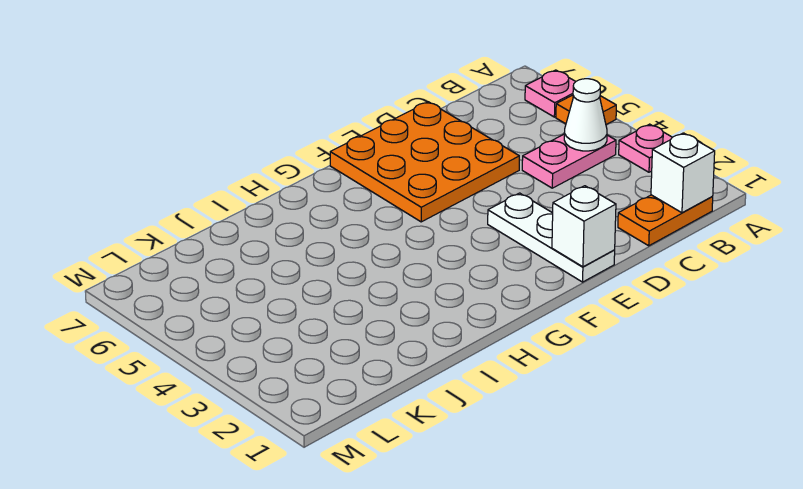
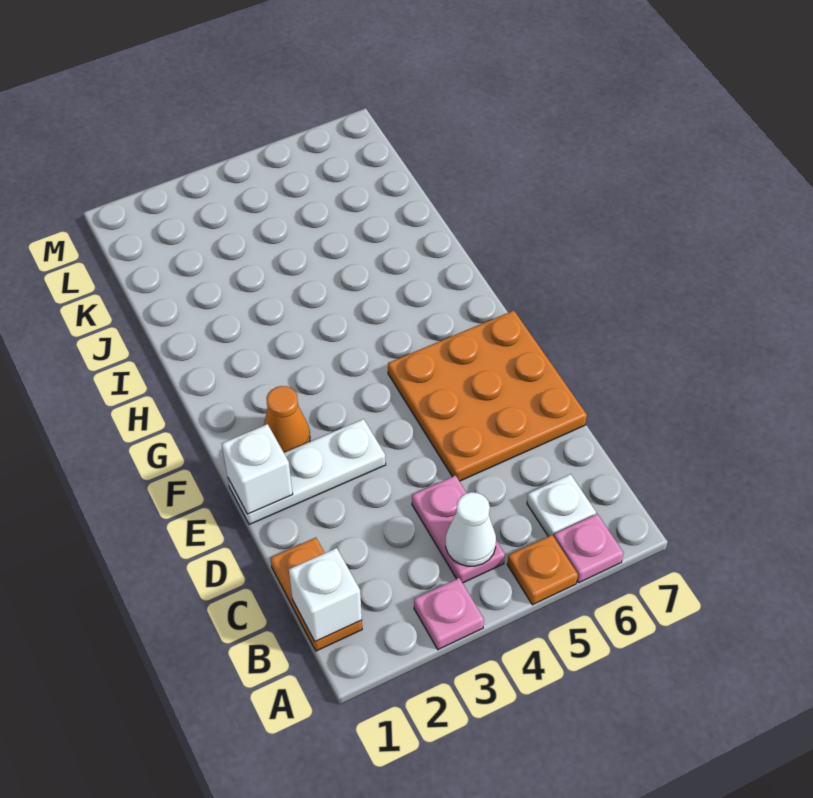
none -> white plate B6 level 1
none -> orange cone F2 level 1

